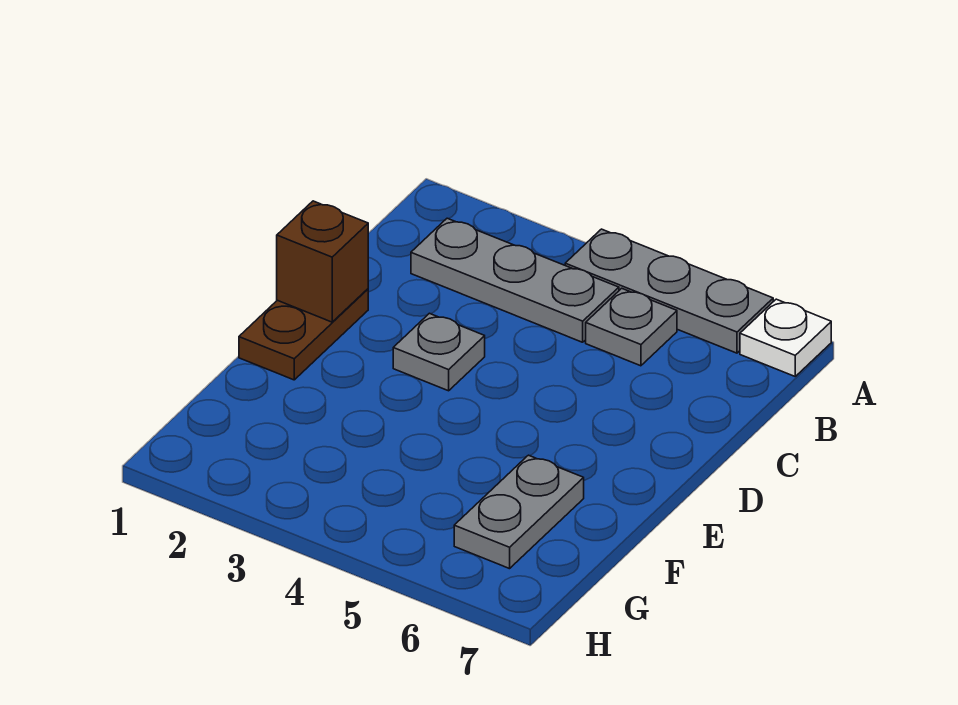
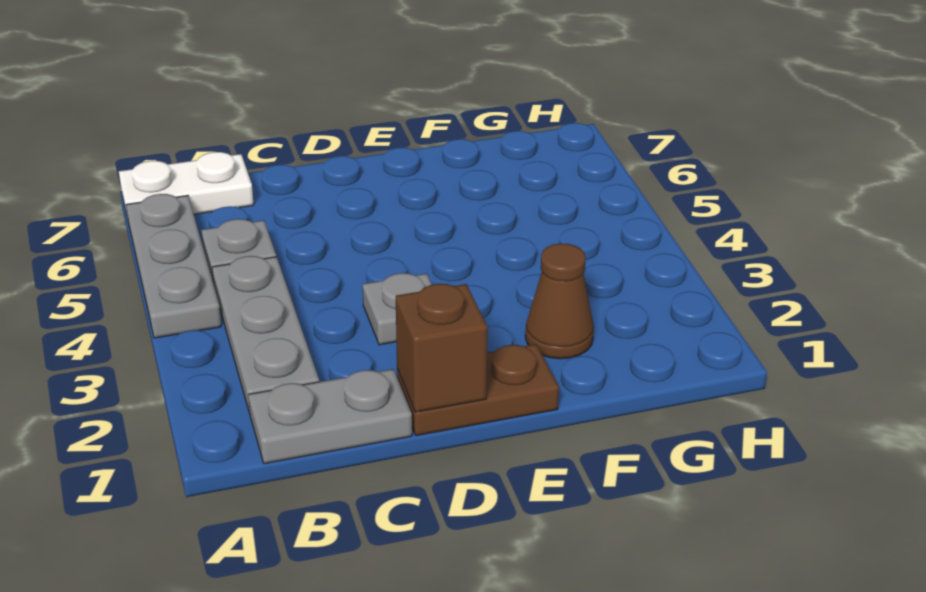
white plate A7 level 1 -> white plate A7:B7 level 1
none -> brown cone F2 level 1
grey plate F6:G6 level 1 -> grey plate B1:C1 level 1

